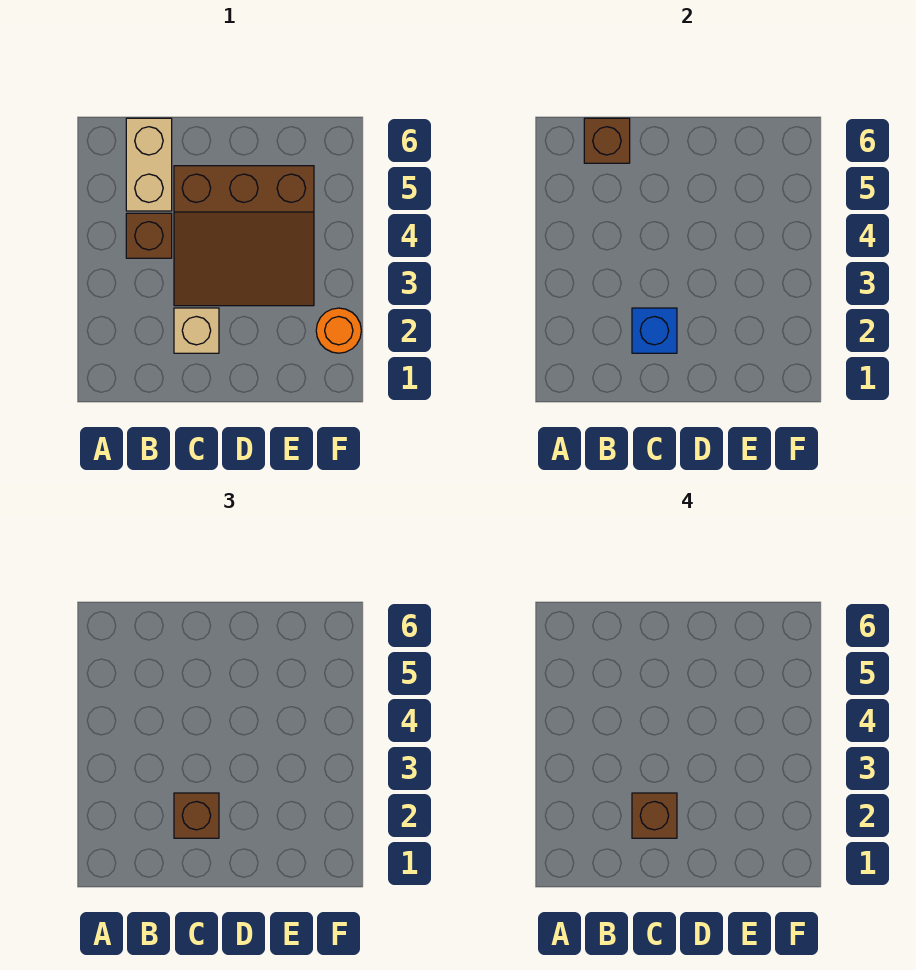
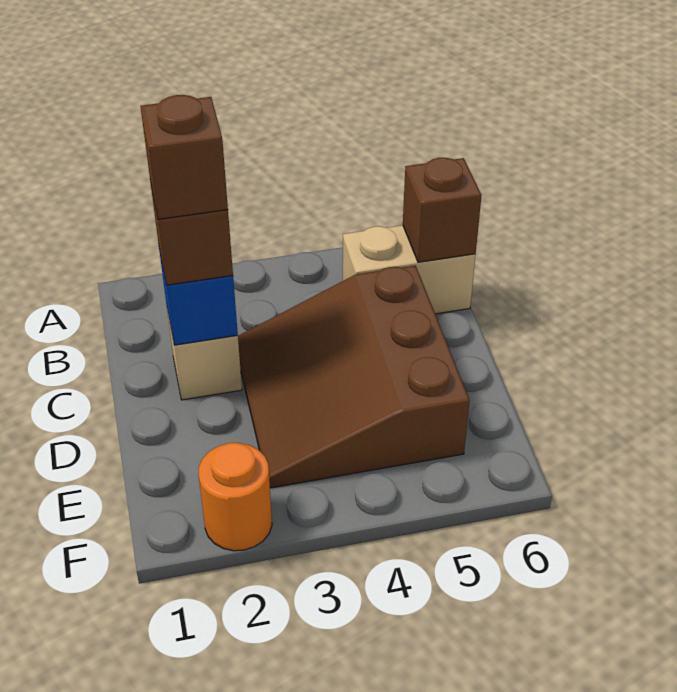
brown brick B4 level 1 -> none

